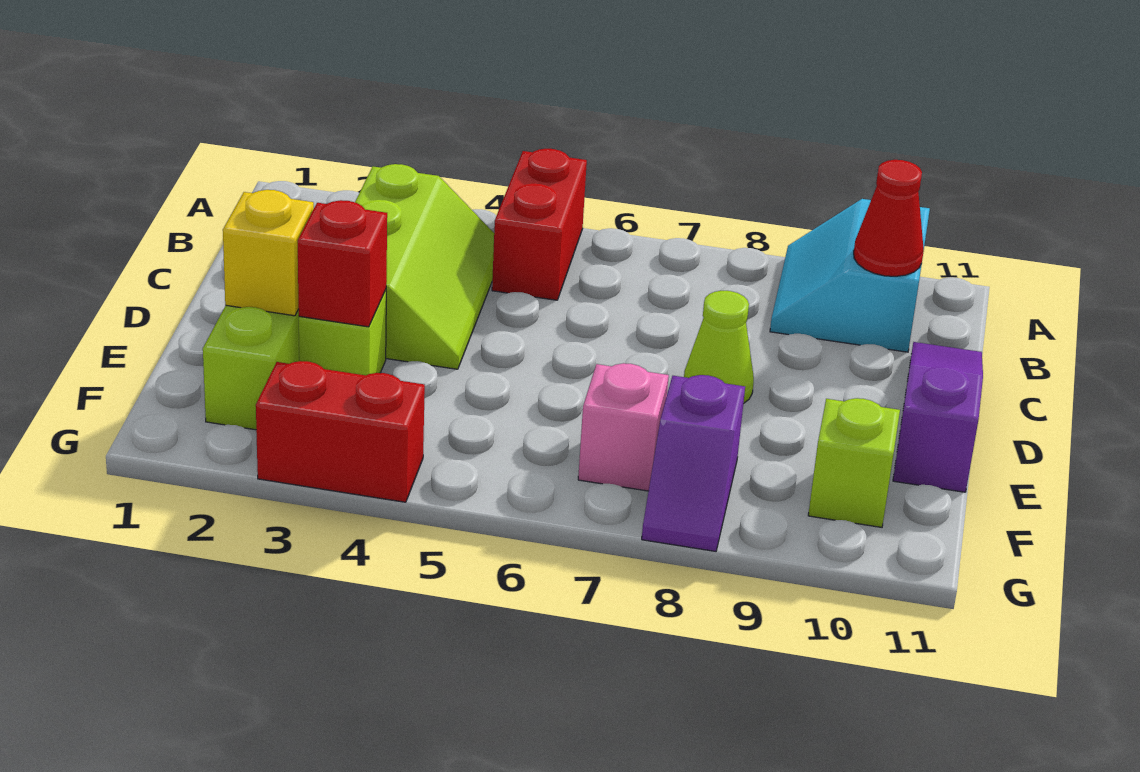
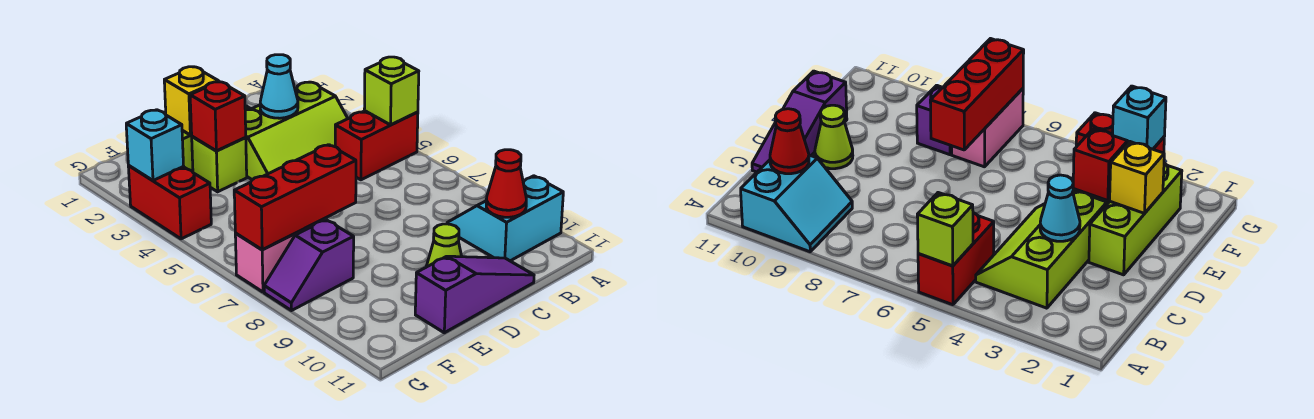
none -> cyan cone C3 level 2
lime cone D8 level 1 -> lime cone D10 level 1
none -> red brick E7:G7 level 2
pink brick F7 level 1 -> pink brick F7:G7 level 1
lime brick F10 level 1 -> lime brick A5 level 2
none -> cyan brick G3 level 2

